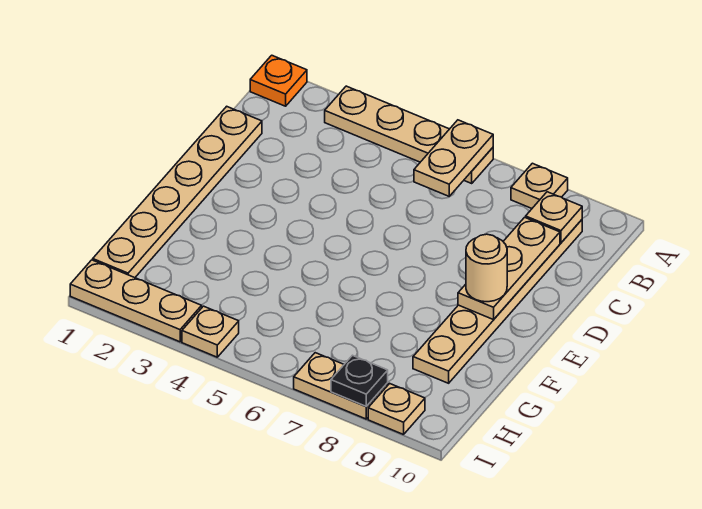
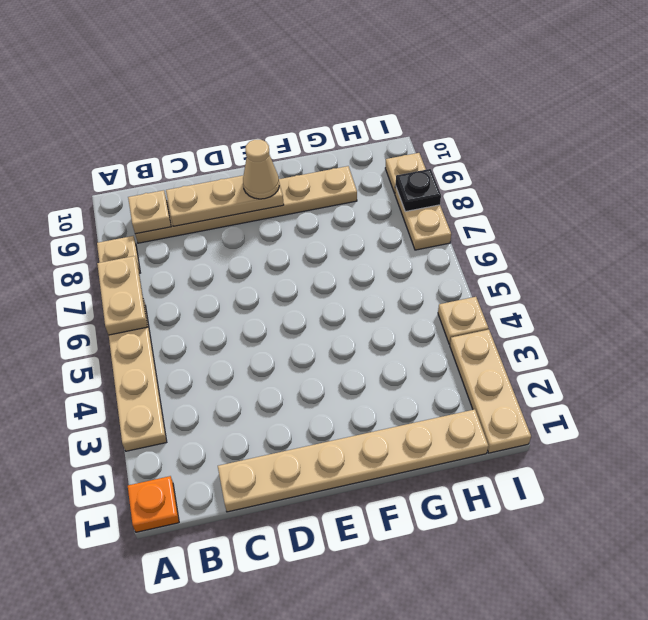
tan plate A6:B6 level 2 -> tan plate A6:A7 level 2
tan round brick E9 level 3 -> tan cone E9 level 3

